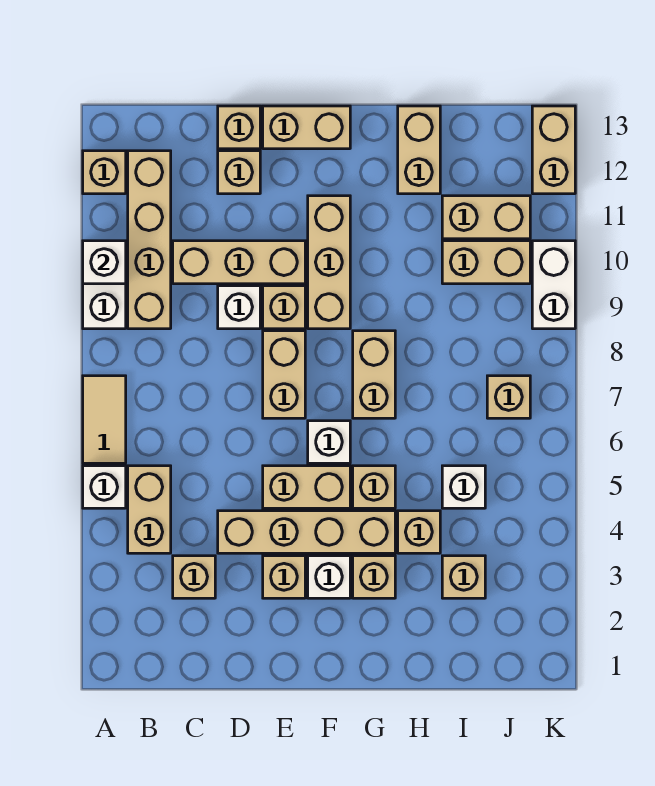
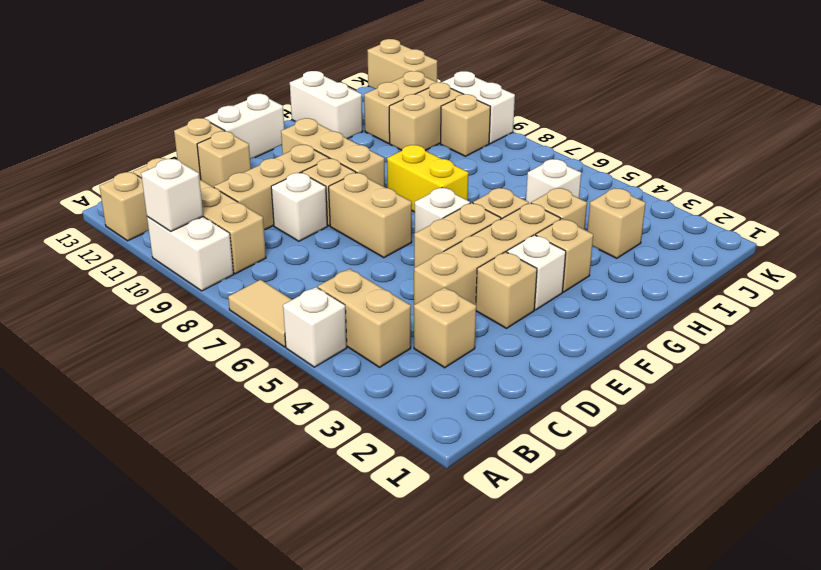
tan brick E13:F13 level 1 -> white brick E13:F13 level 1
tan brick G7:G8 level 1 -> yellow brick G7:G8 level 1
tan brick H12:H13 level 1 -> white brick H12:H13 level 1
tan brick J7 level 1 -> tan brick J9 level 1

